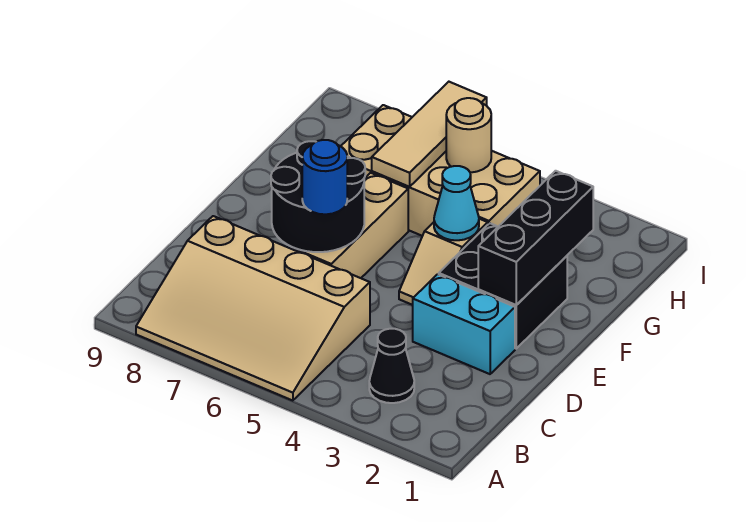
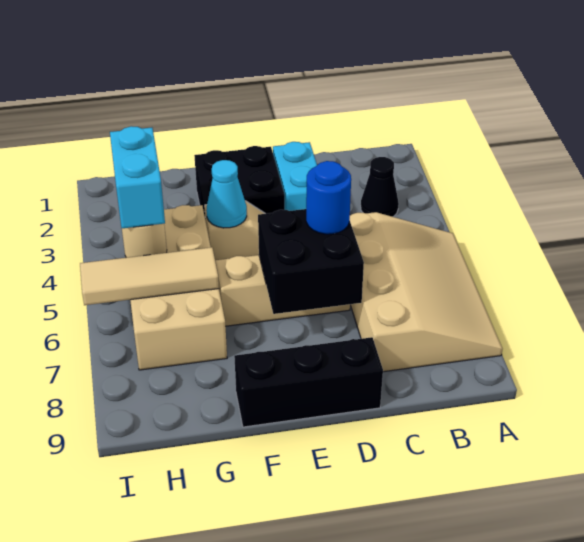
black round brick D6:E7 level 2 -> black brick D6:E7 level 2
black brick E2:G2 level 2 -> black brick D9:F9 level 1
none -> cyan brick H4:H5 level 3

